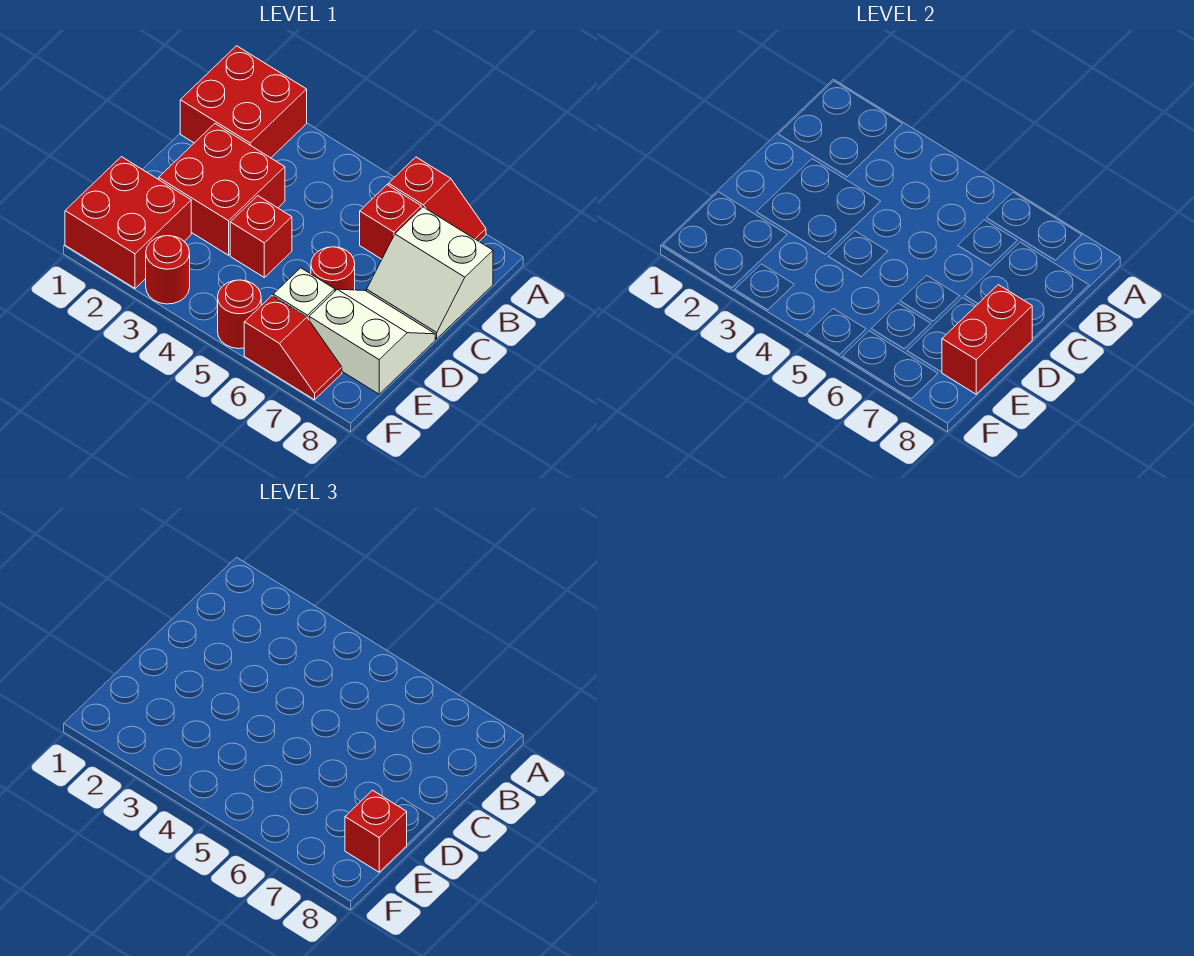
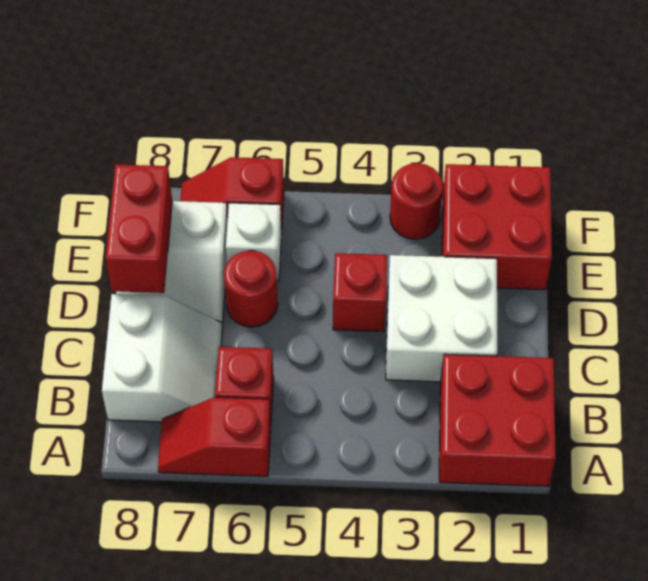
white slope B7:C8 level 1 top B -> white slope B7:C8 level 1 top 8
red brick C2:D3 level 1 -> white brick C2:D3 level 1
red brick E8 level 3 -> none
red round brick F5 level 1 -> none

